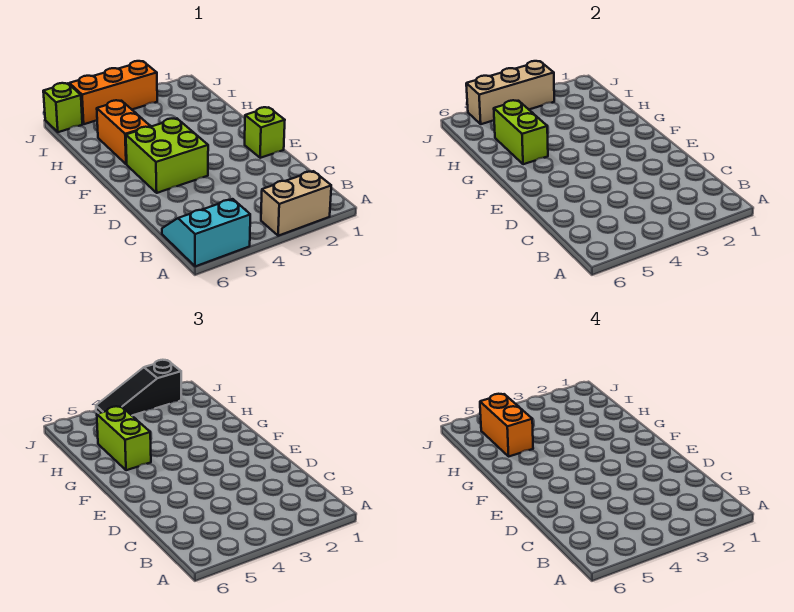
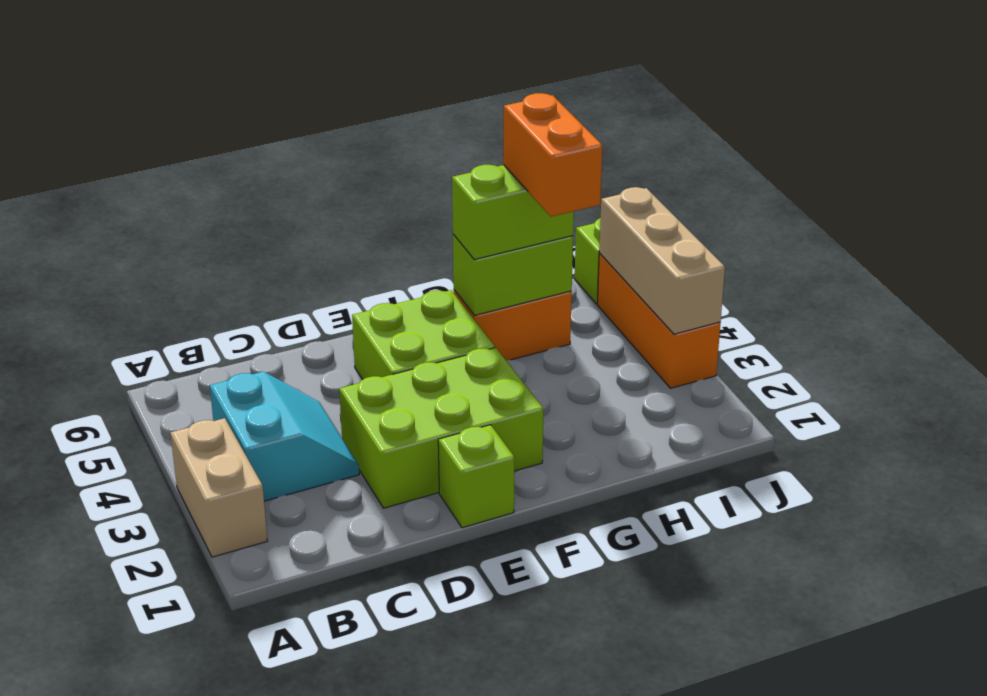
cyan slope A5:B6 level 1 top A -> cyan slope B3:C4 level 1 top B
none -> lime brick D2:F3 level 1
orange brick H5:I5 level 4 -> orange brick H4:H5 level 4
black slope J2:J4 level 3 top 2 -> none

